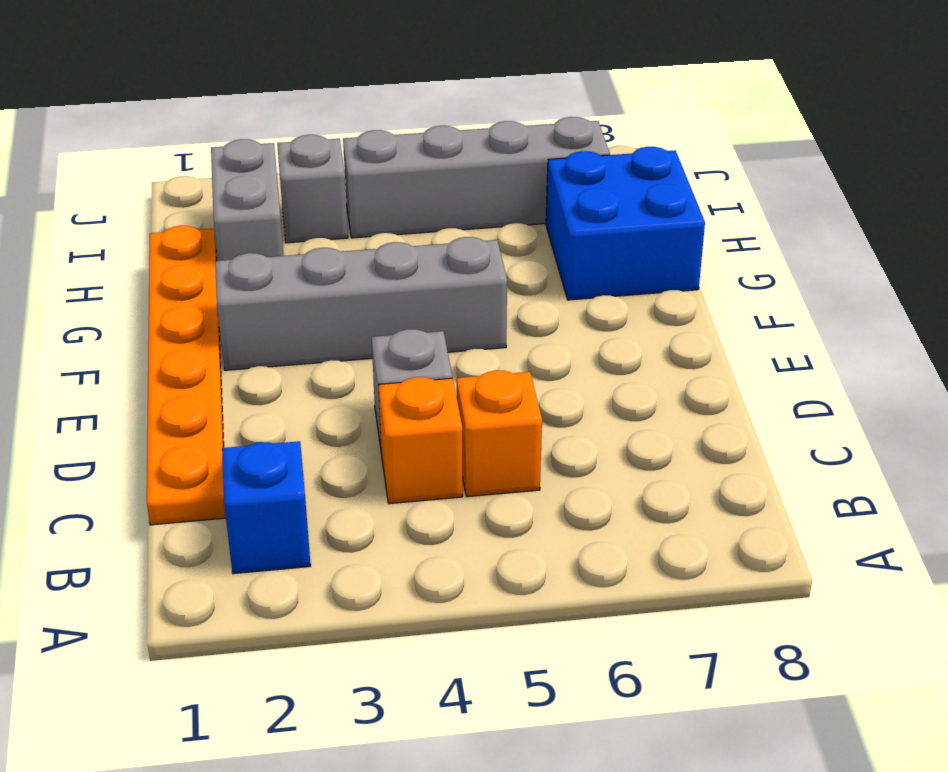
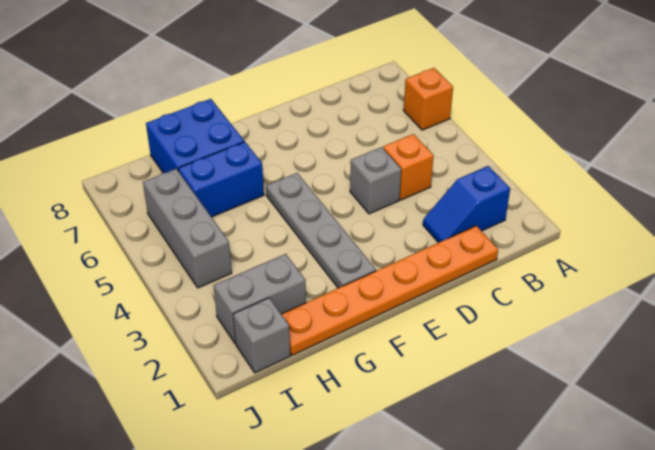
orange brick C5 level 1 -> orange brick A6 level 1
grey brick F2:F5 level 1 -> grey plate F2:F5 level 1
none -> blue brick G6:H6 level 1
grey brick I3 level 1 -> grey brick I1 level 1
grey brick I4:I7 level 1 -> grey brick I4:I6 level 1

